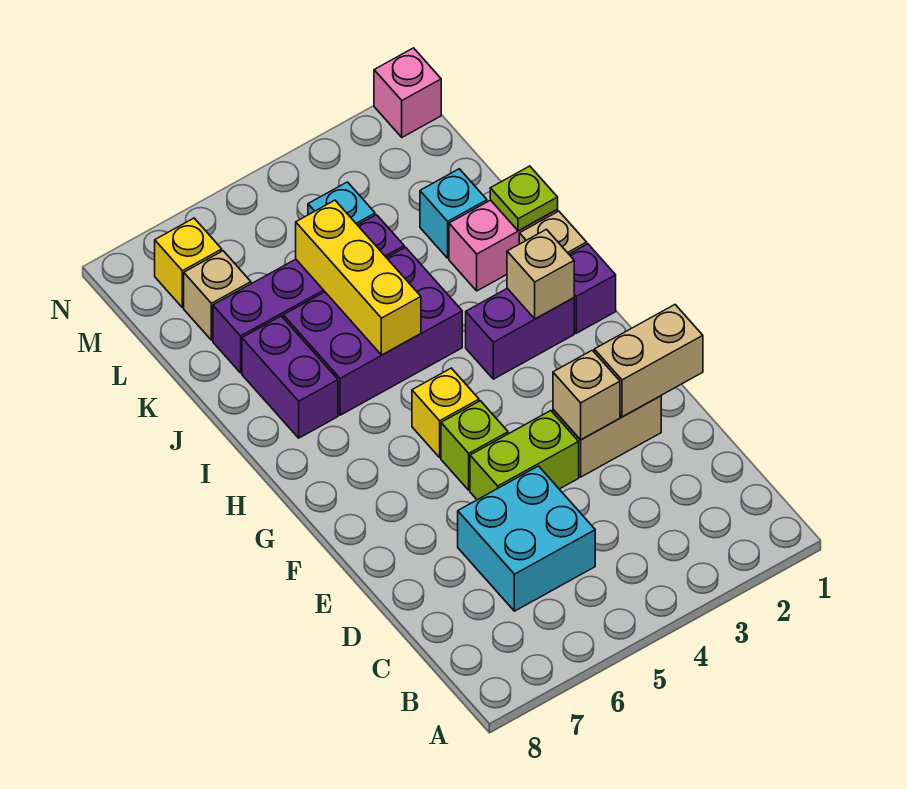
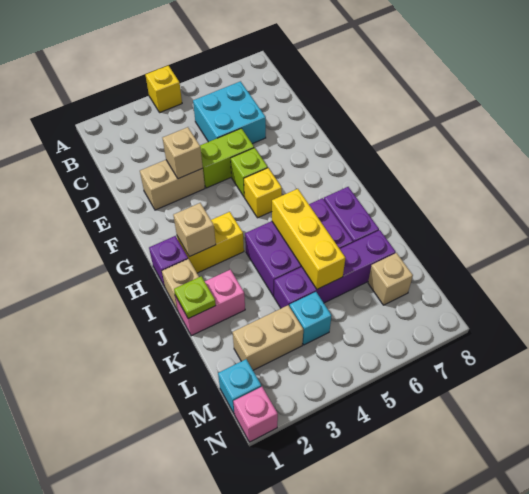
tan brick E1:E2 level 2 -> tan brick L2:L3 level 1
purple brick H2:H3 level 1 -> yellow brick H2:H3 level 1
cyan brick K2 level 1 -> cyan brick M1 level 1
yellow brick M7 level 1 -> yellow brick A4 level 1

